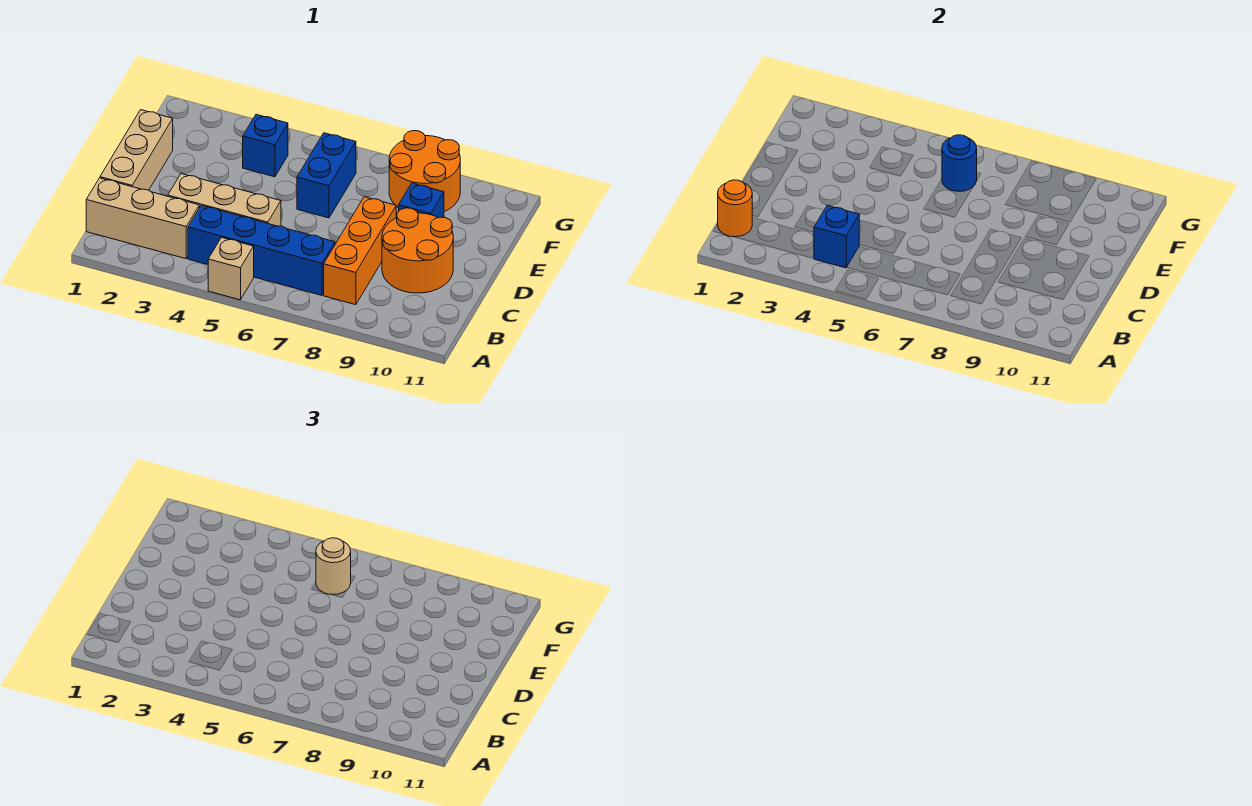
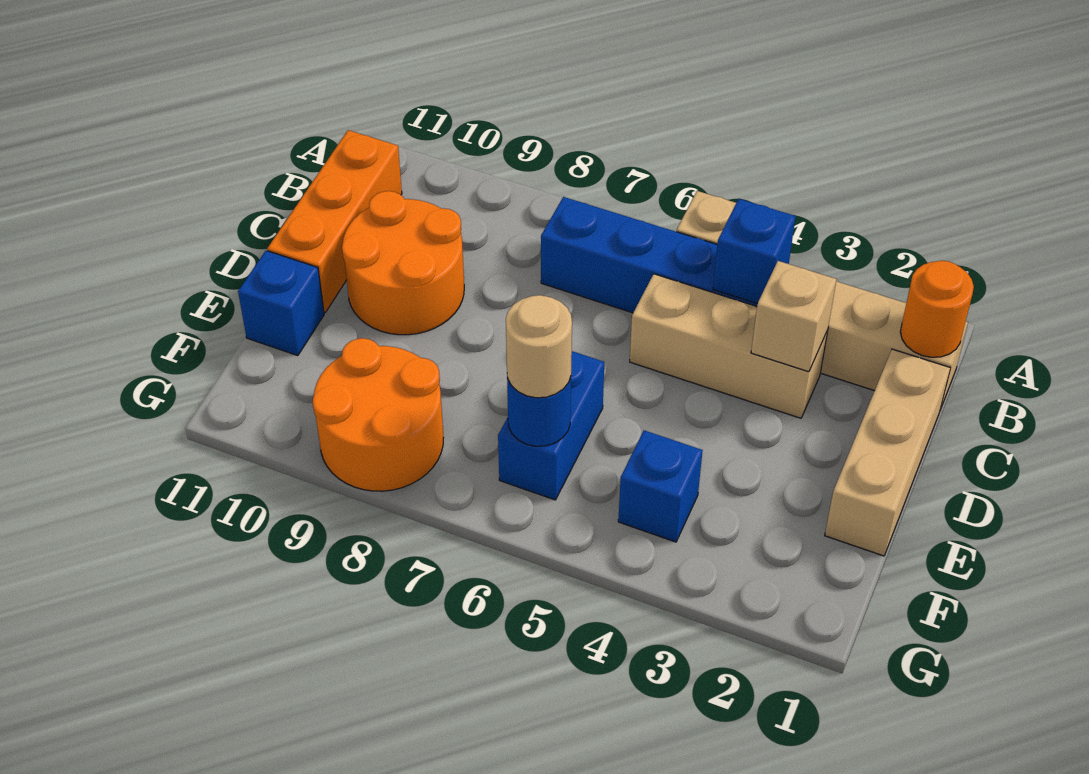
orange brick B8:D8 level 1 -> orange brick B11:D11 level 1
none -> tan brick C3 level 2
blue brick E9 level 1 -> blue brick E11 level 1

